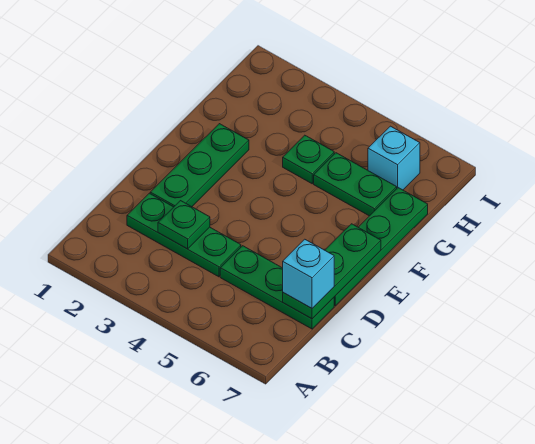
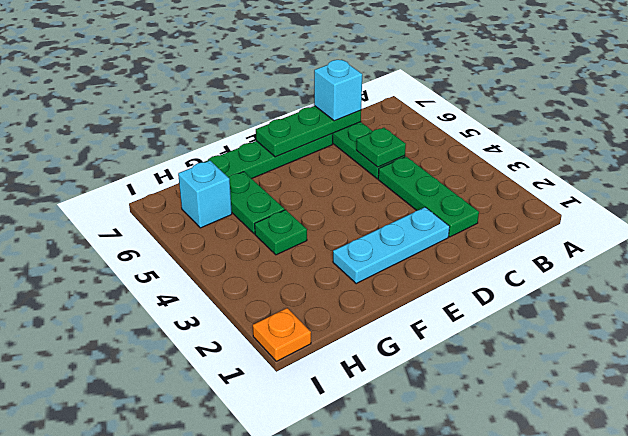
green plate C3 level 2 -> green plate C5 level 2
green plate D2:F2 level 1 -> cyan plate D2:F2 level 1
none -> orange plate I1 level 1

